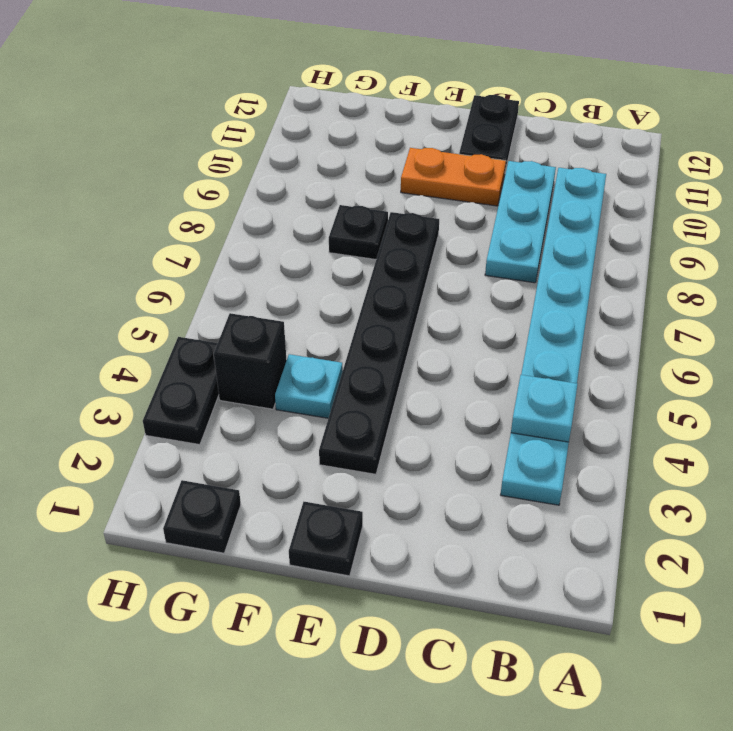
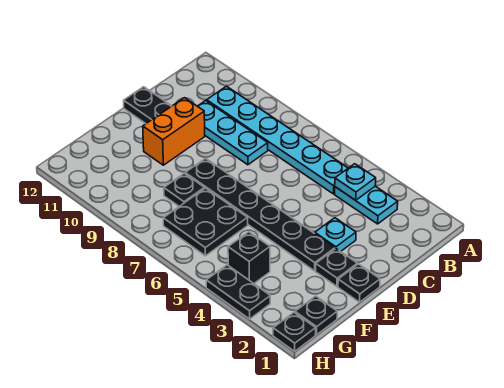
orange plate D10:E10 level 1 -> orange brick D10:E10 level 1
none -> black plate E2 level 1
cyan plate F4 level 1 -> cyan plate D3 level 1
none -> black plate F6:G7 level 1
none -> black plate H1 level 1

